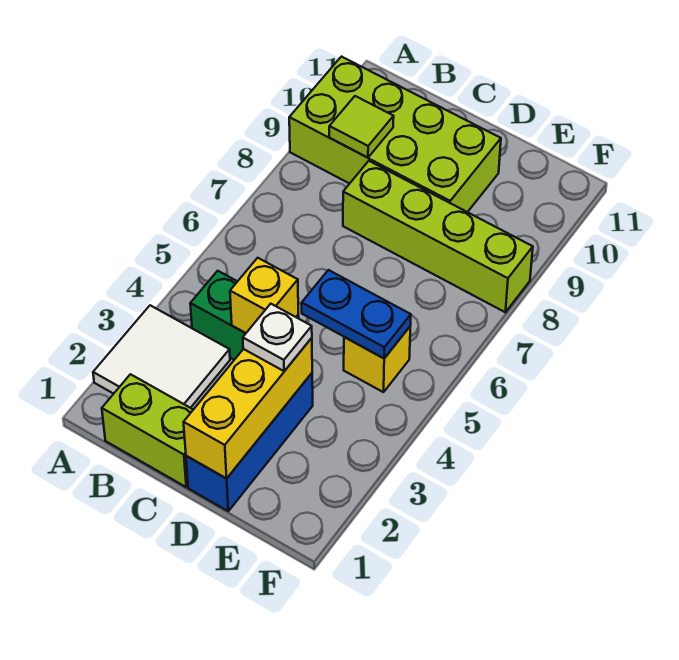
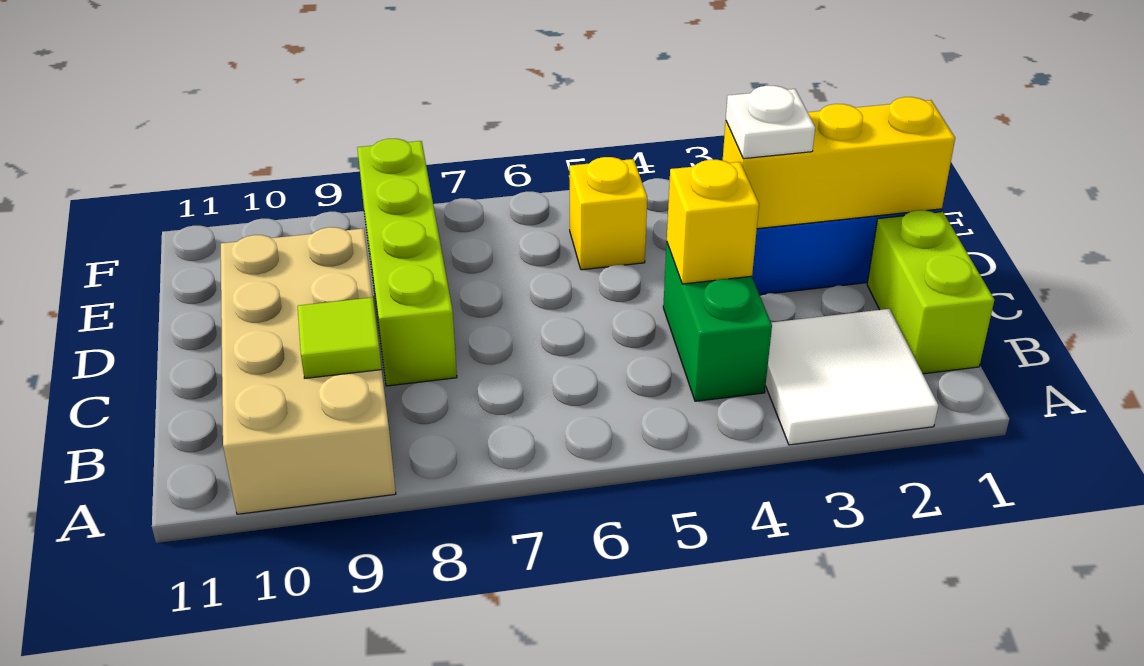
lime brick A9:D10 level 1 -> tan brick A9:D10 level 1
blue plate D5:E5 level 2 -> none

